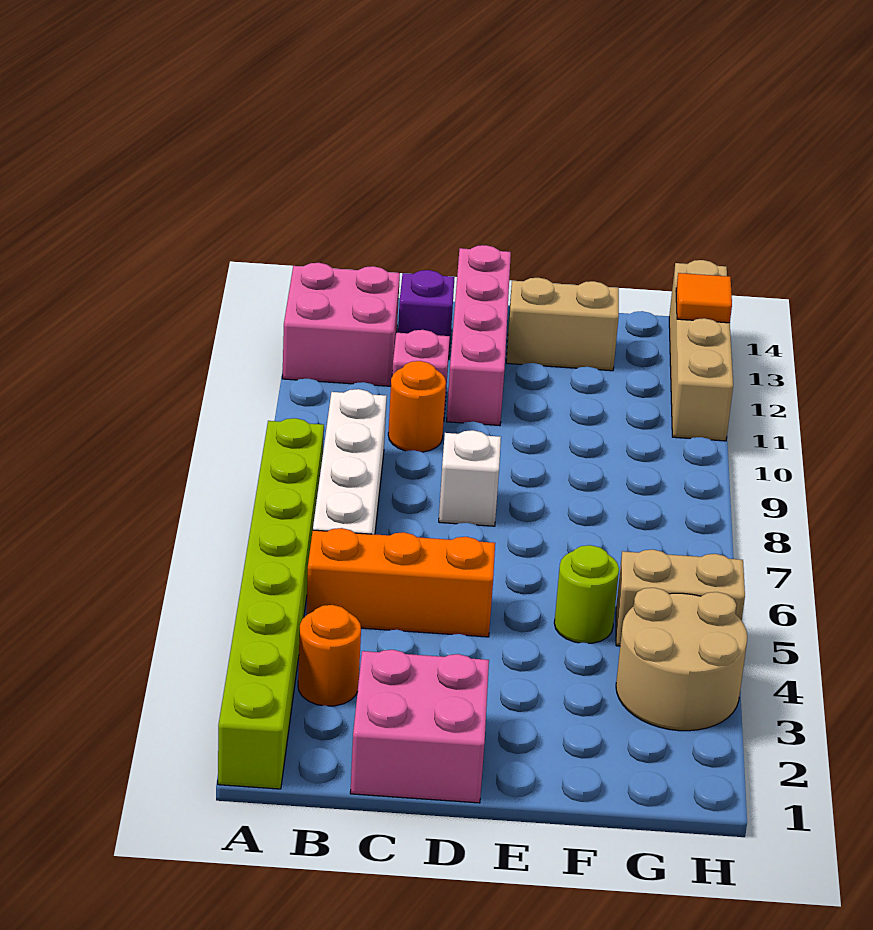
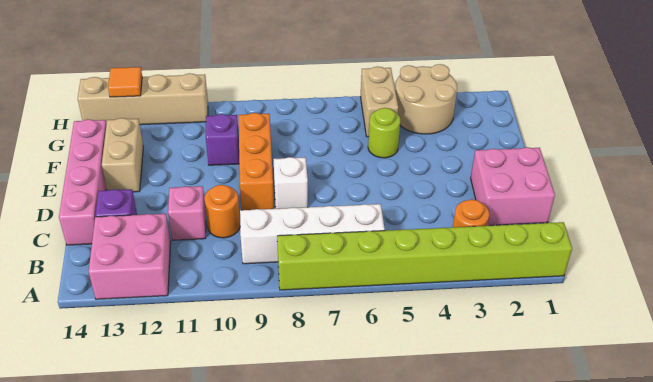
orange brick B5:D5 level 1 -> orange brick D9:F9 level 1
pink brick D11:D14 level 1 -> pink brick C14:F14 level 1
none -> purple brick F10 level 1

